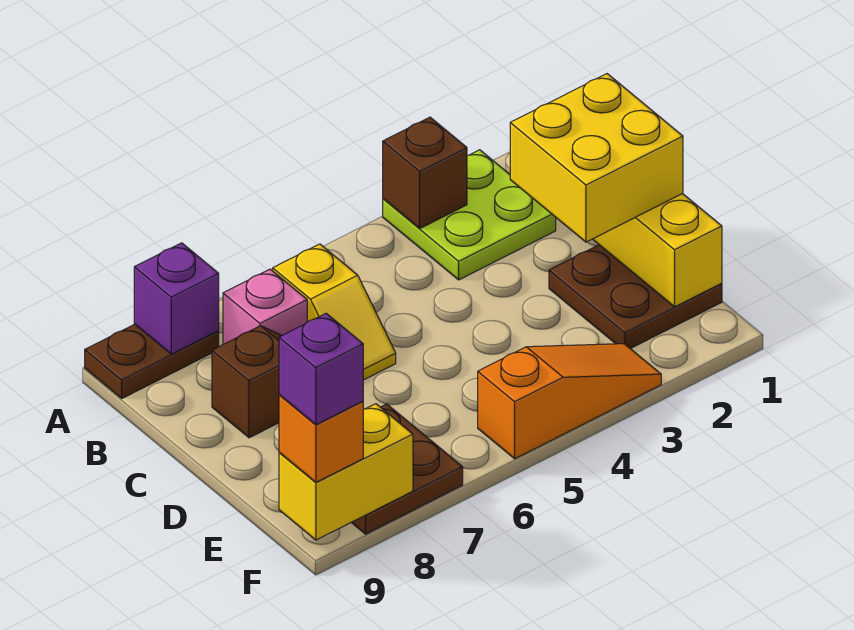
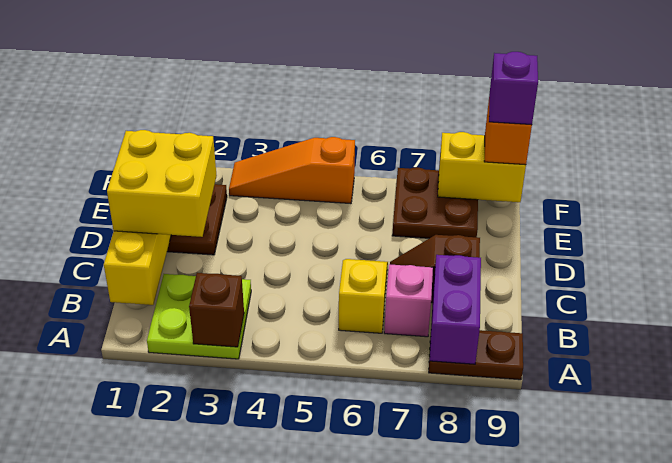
purple brick A8 level 2 -> purple brick A8:B8 level 2

